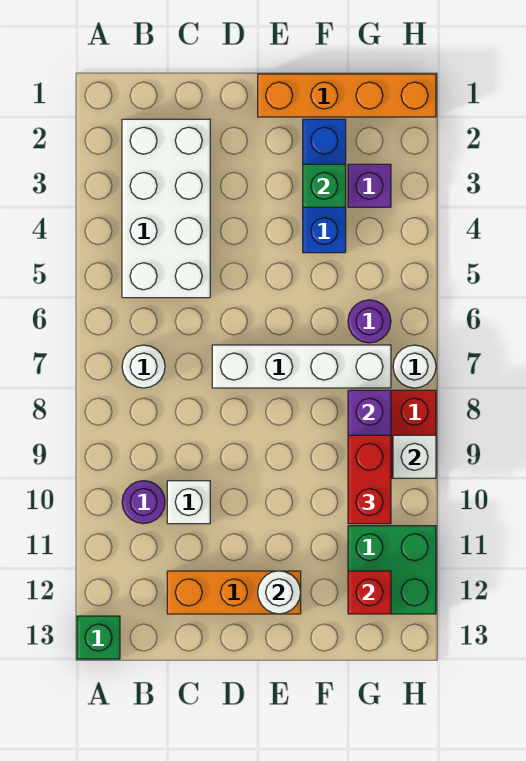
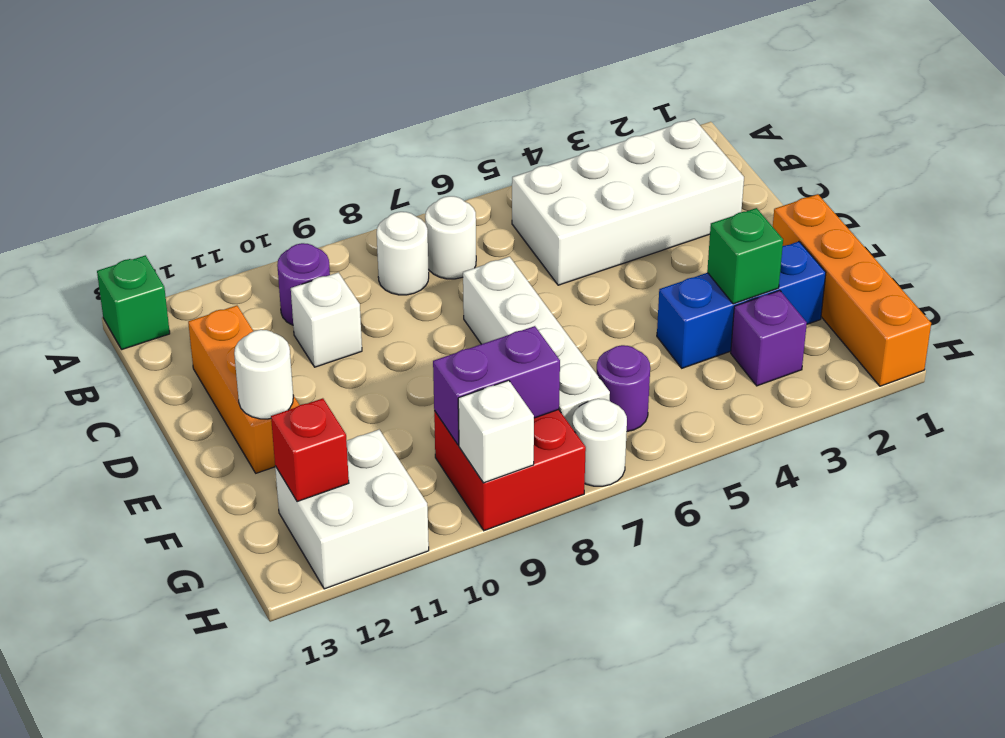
none -> white round brick B8 level 1
red brick G9:G10 level 3 -> none
green brick G11:H12 level 1 -> white brick G11:H12 level 1

